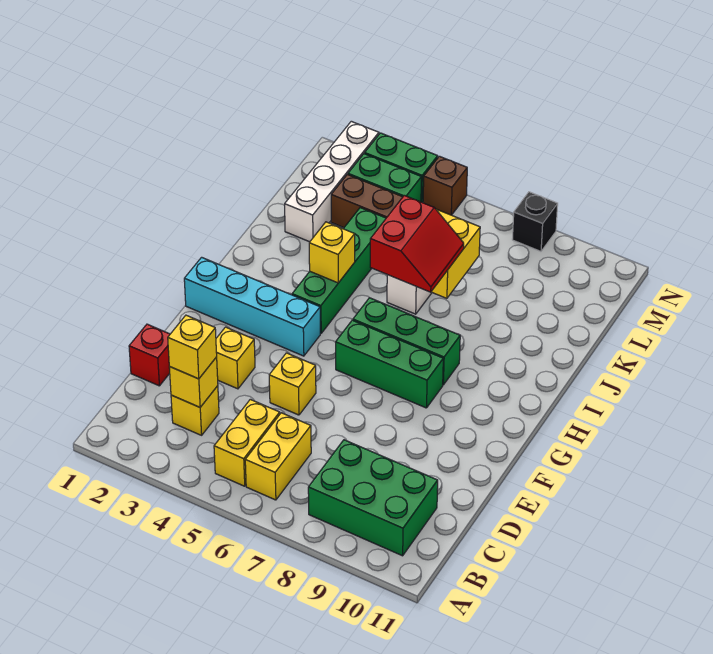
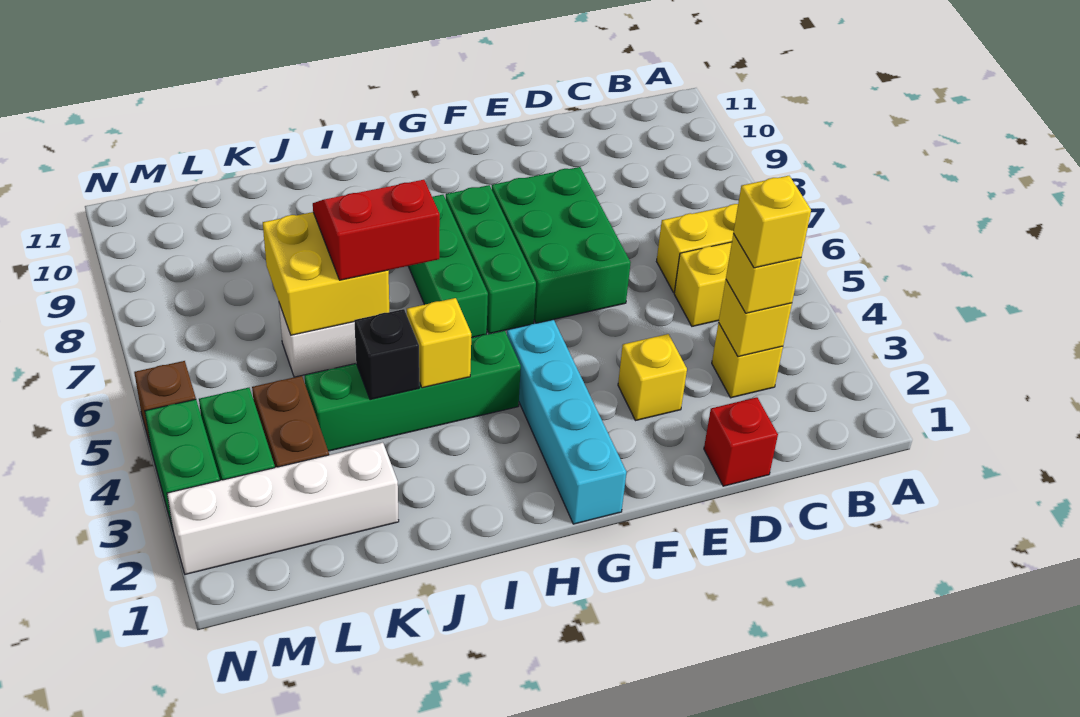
green brick B8:C10 level 1 -> green brick E6:F8 level 1
yellow brick E5 level 1 -> yellow brick C3 level 4
black brick N8 level 1 -> black brick J4 level 2

